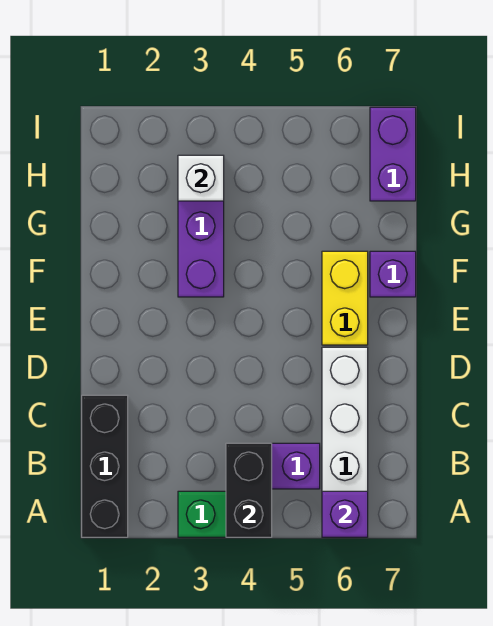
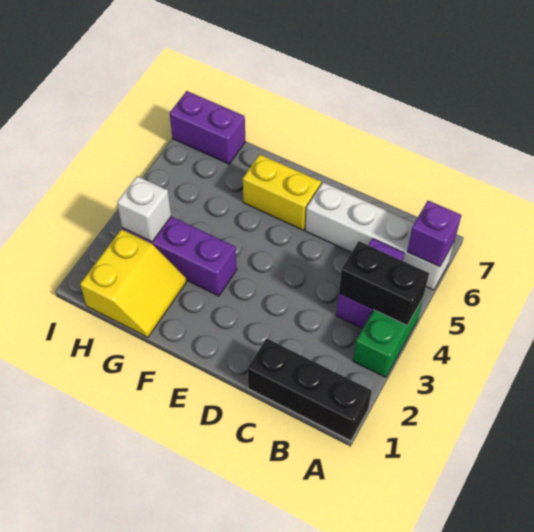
purple brick F7 level 1 -> none
none -> yellow slope G1:H2 level 1 top H

